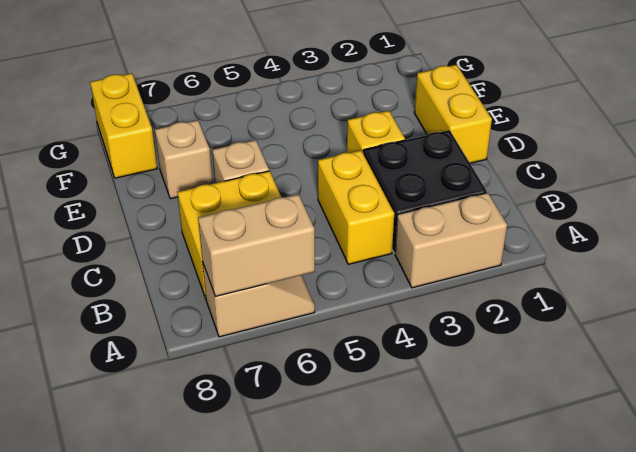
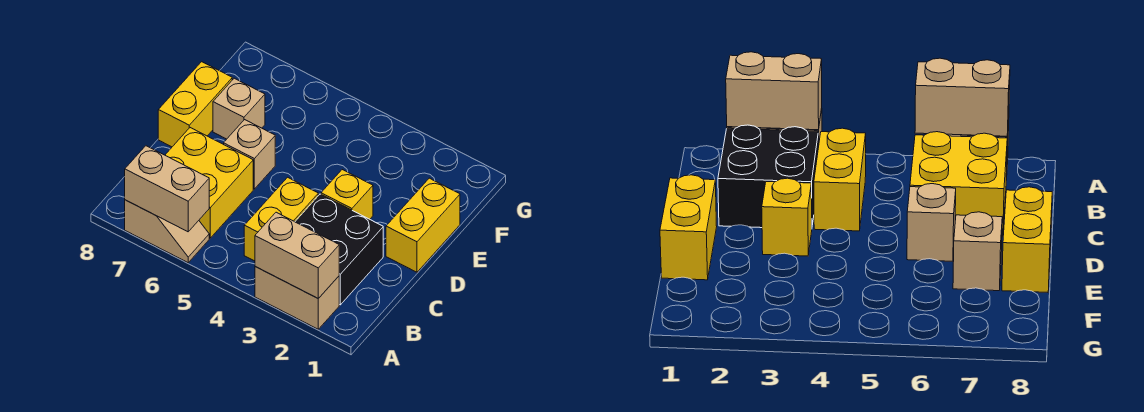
none -> tan brick A2:A3 level 2
yellow brick F8:G8 level 1 -> yellow brick D8:E8 level 1

